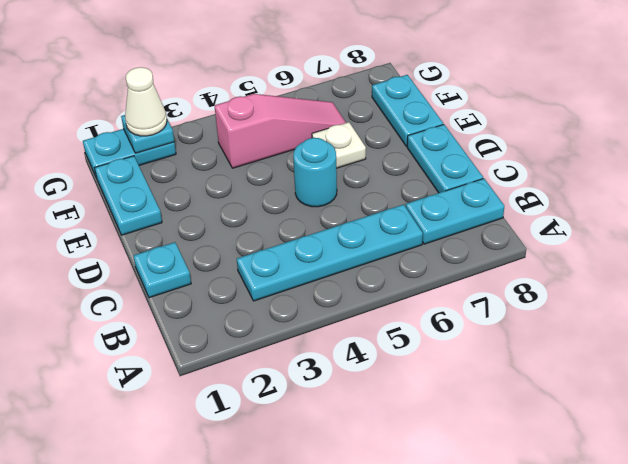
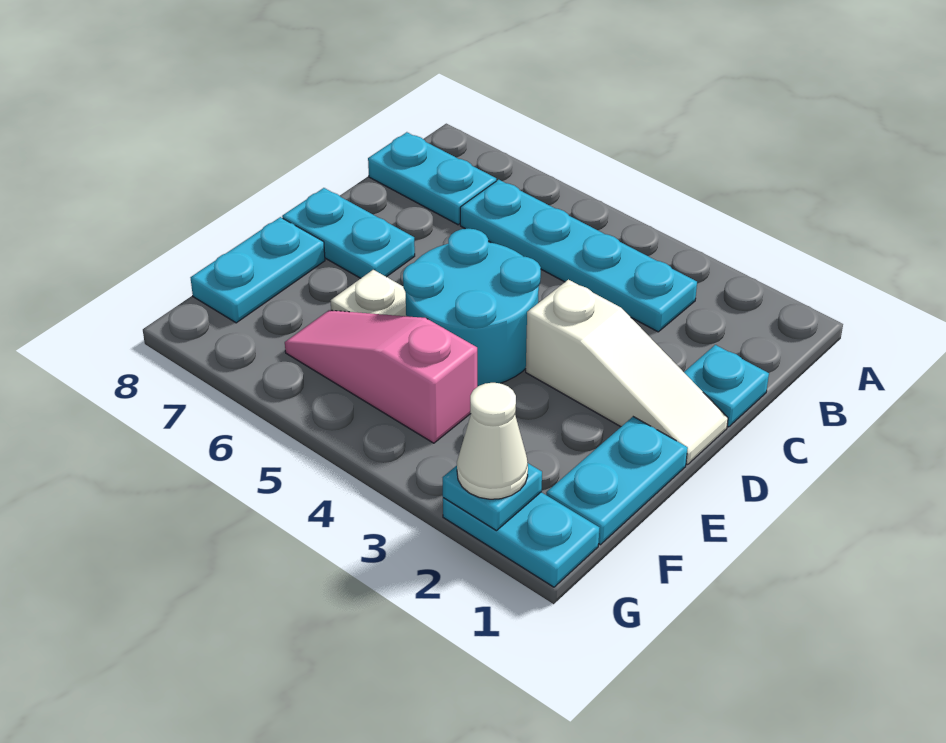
cyan plate C8:D8 level 1 -> cyan plate D7:D8 level 1
none -> white slope D1:D3 level 1 top 3
cyan round brick D5 level 1 -> cyan round brick D4:E5 level 1

